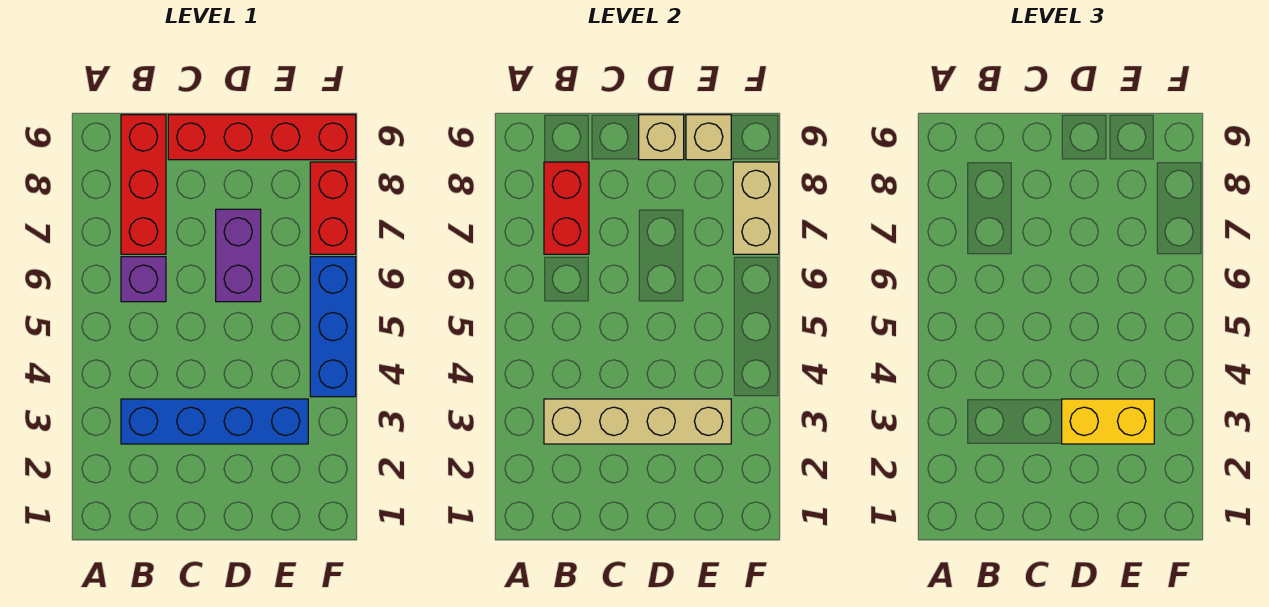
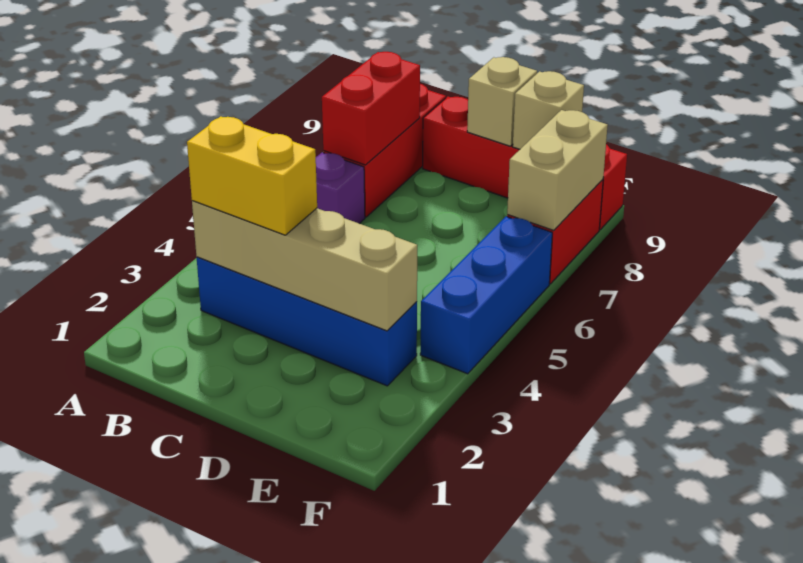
yellow brick D3:E3 level 3 -> yellow brick B3:C3 level 3
purple brick D6:D7 level 1 -> none

